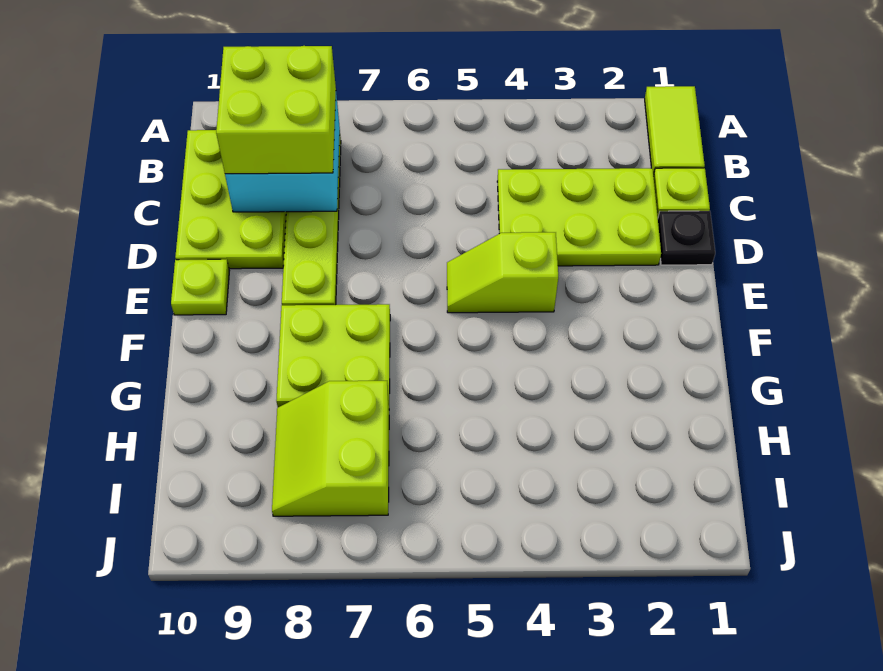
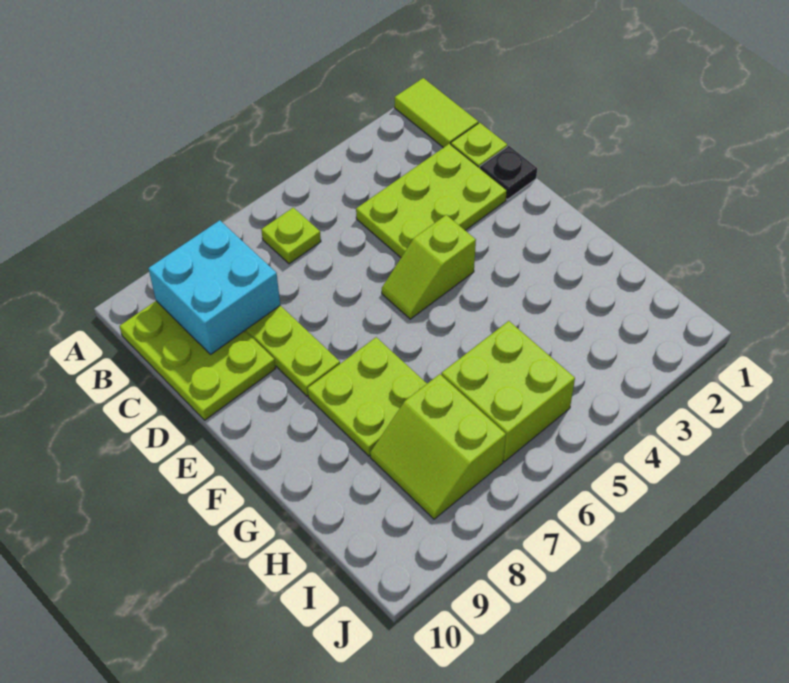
lime brick B8:C9 level 3 -> lime brick H5:I6 level 1
lime plate E10 level 1 -> lime plate B6 level 1

